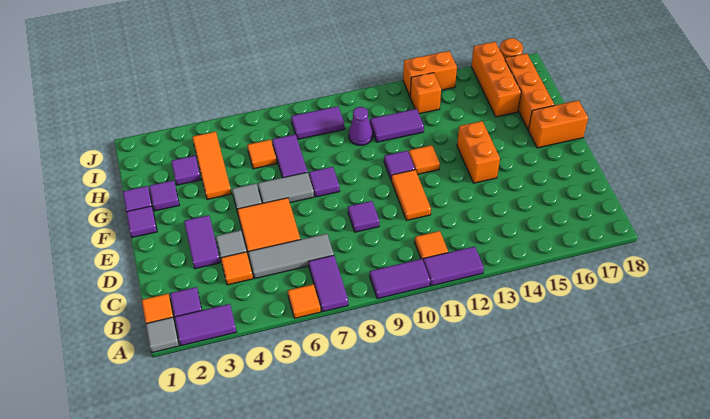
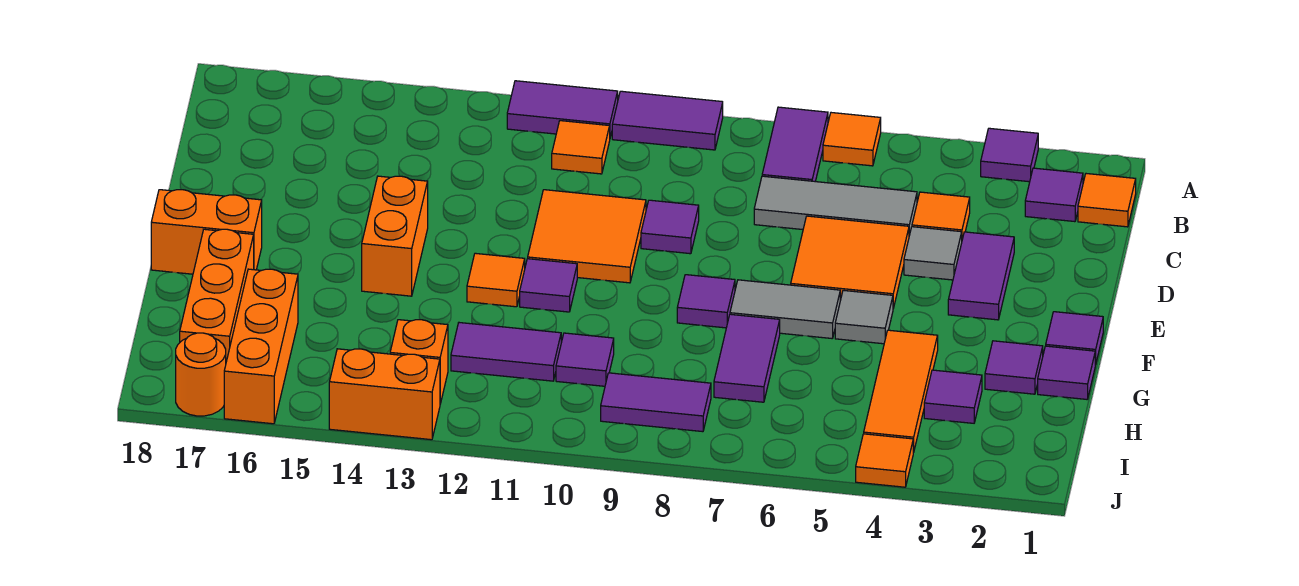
grey tile A1 level 1 -> none
purple tile A2:A3 level 1 -> purple tile A3 level 1
orange tile D11:E11 level 1 -> orange tile D10:E11 level 1
orange tile H6 level 1 -> orange tile J4 level 1
purple cone H10 level 1 -> purple tile H10 level 1

